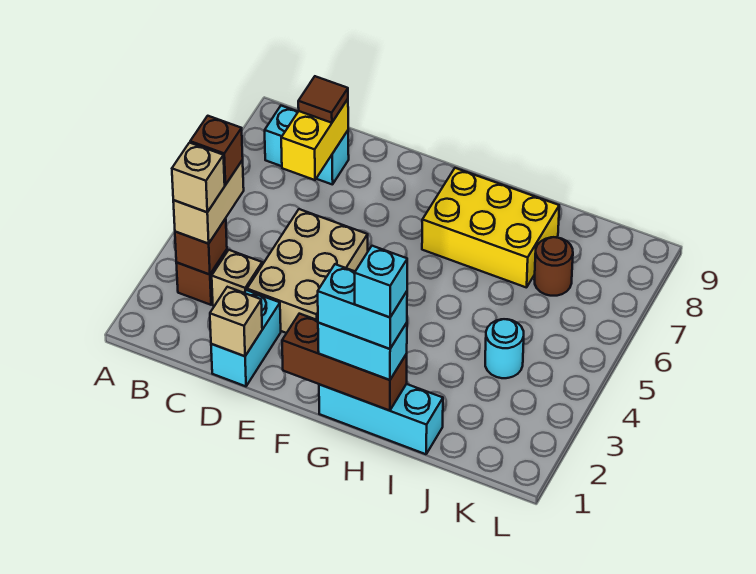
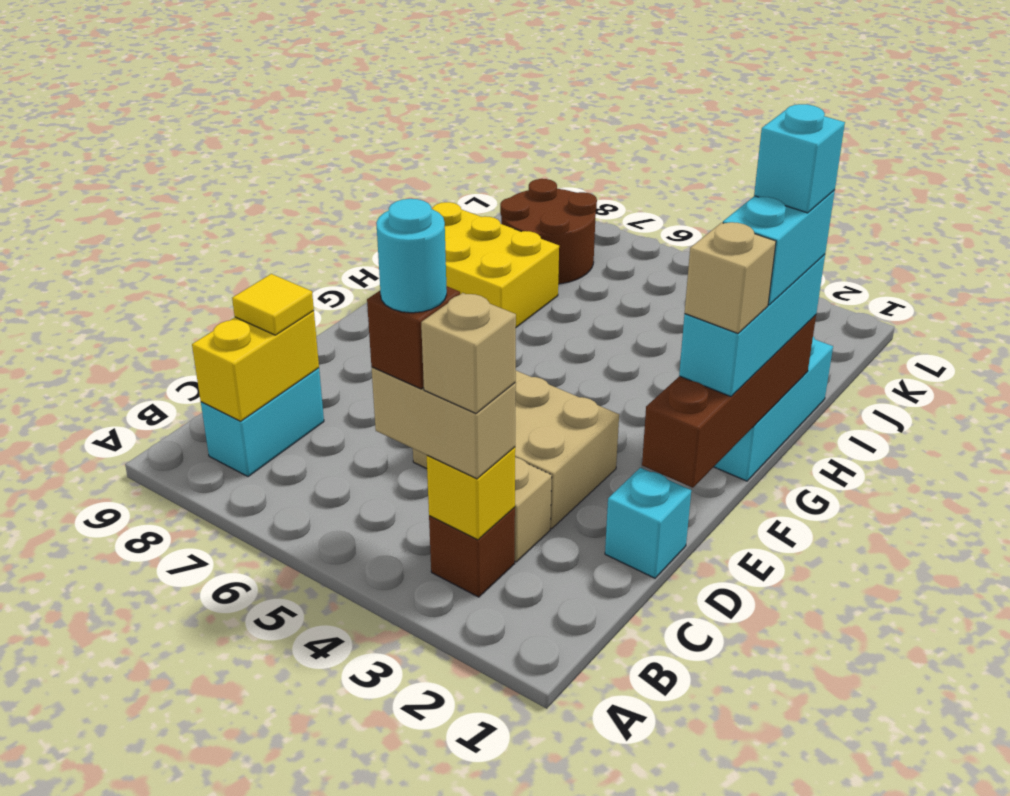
brown brick B3 level 2 -> yellow brick B3 level 2
yellow brick C7:C8 level 2 -> yellow brick B8:C8 level 2
brown tile C8 level 3 -> yellow tile C8 level 3
cyan brick D1:D2 level 1 -> cyan brick D1 level 1
tan brick D1 level 2 -> tan brick F1 level 4
brown brick F1:H1 level 2 -> brown brick E1:H1 level 2
cyan brick G1:H1 level 3 -> cyan brick F1:H1 level 3
yellow brick G7:I8 level 1 -> yellow brick H7:I9 level 1
cyan round brick J4 level 1 -> cyan round brick B4 level 5
brown round brick J7 level 1 -> brown round brick J7:K8 level 1

